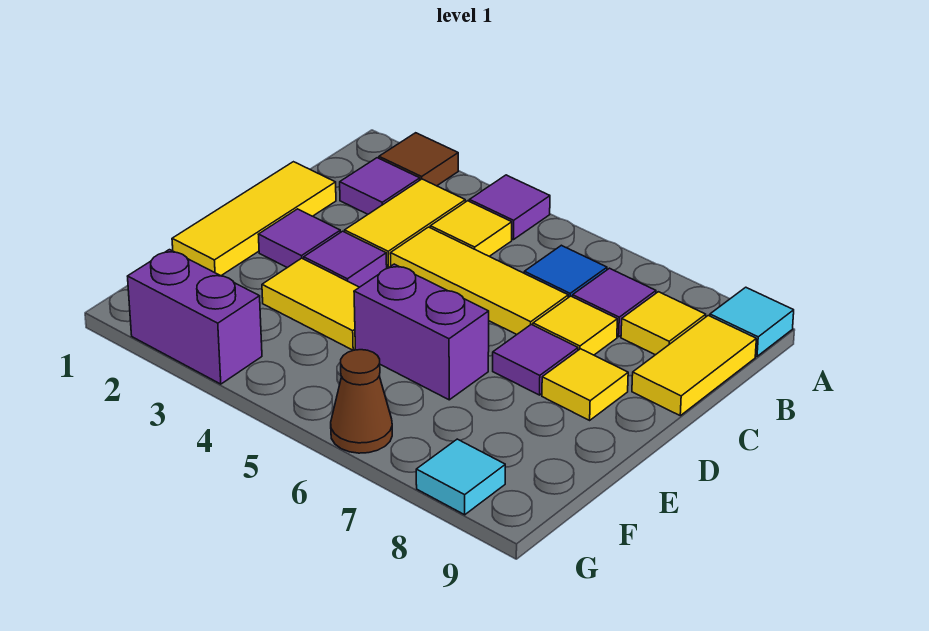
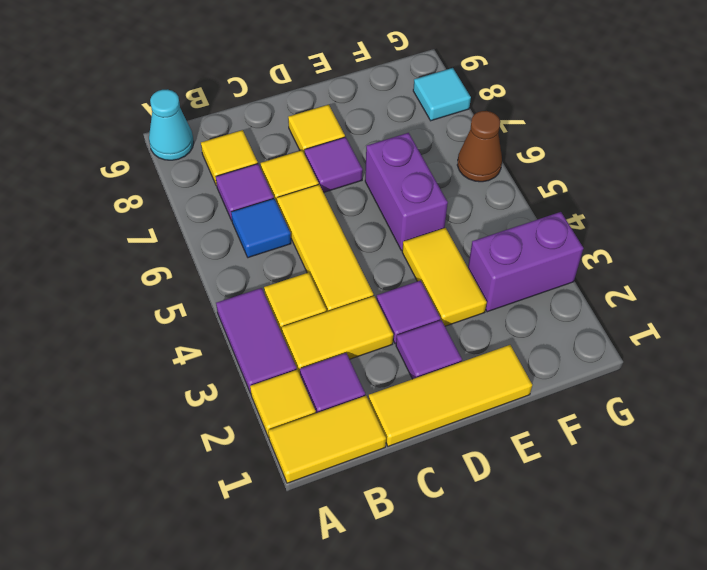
brown tile A2 level 1 -> yellow tile A2 level 1
purple tile A4 level 1 -> purple tile A3:A4 level 1
cyan tile A9 level 1 -> cyan cone A9 level 1
yellow tile B9:C9 level 1 -> yellow tile A1:B1 level 1
purple brick G2:G3 level 1 -> purple brick F3:G3 level 1

